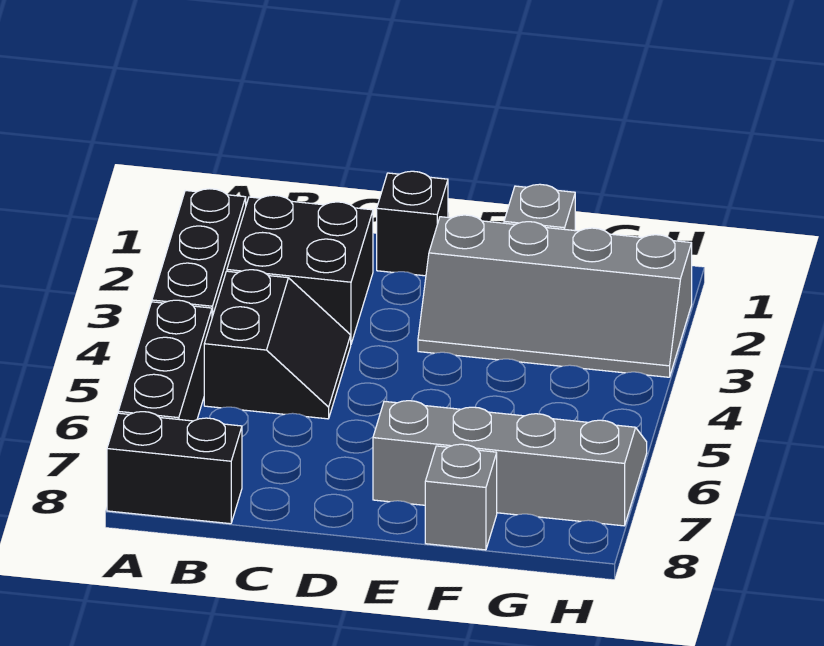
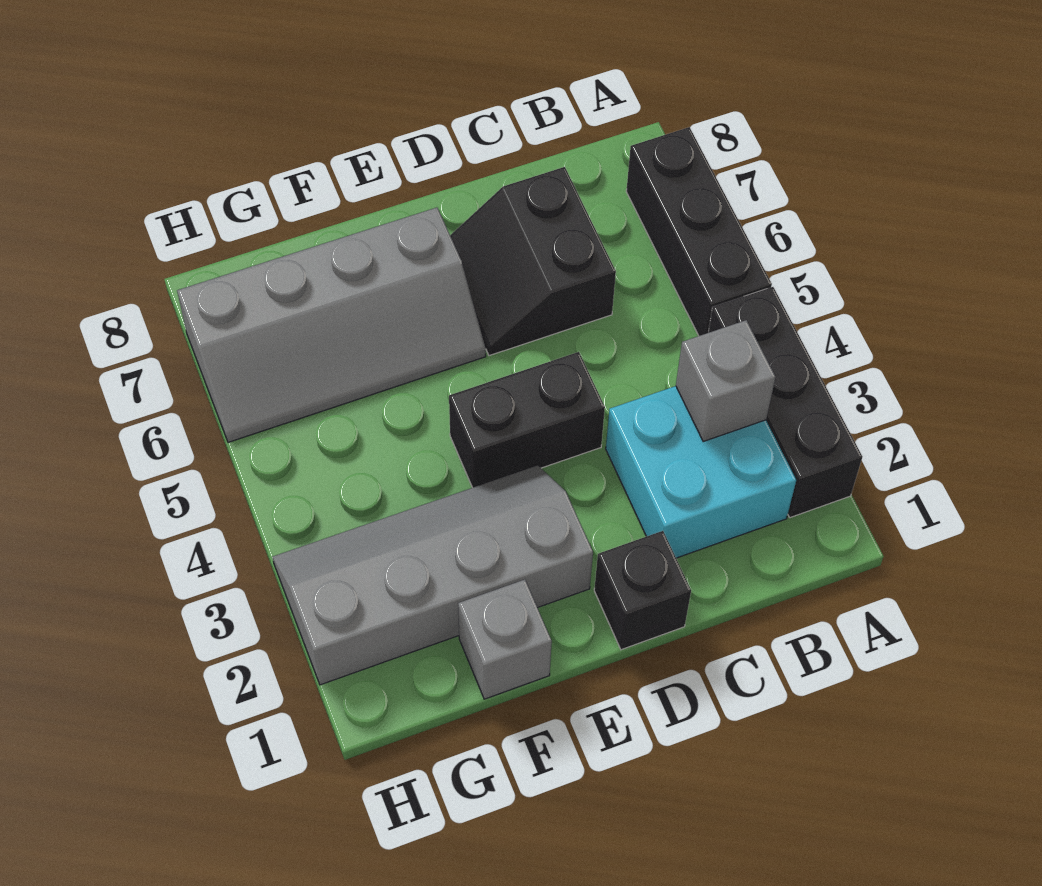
black brick A8:B8 level 1 -> black brick D4:E4 level 1
black brick B2:C3 level 1 -> cyan brick B2:C3 level 1
black slope B4:C5 level 1 top B -> black slope C6:D7 level 1 top C
grey brick F8 level 1 -> grey brick B3 level 2

